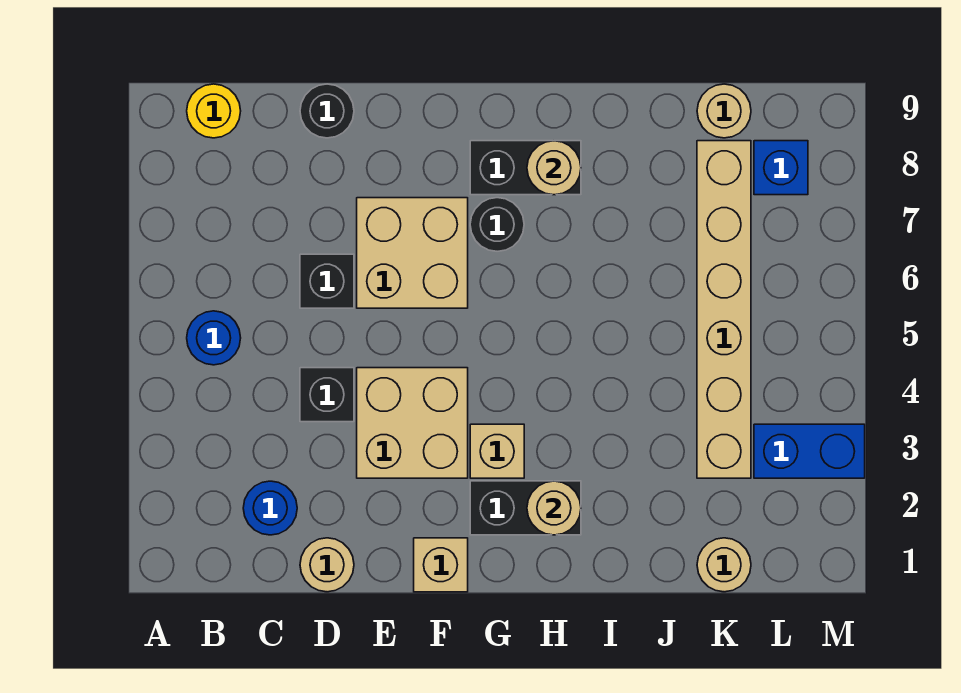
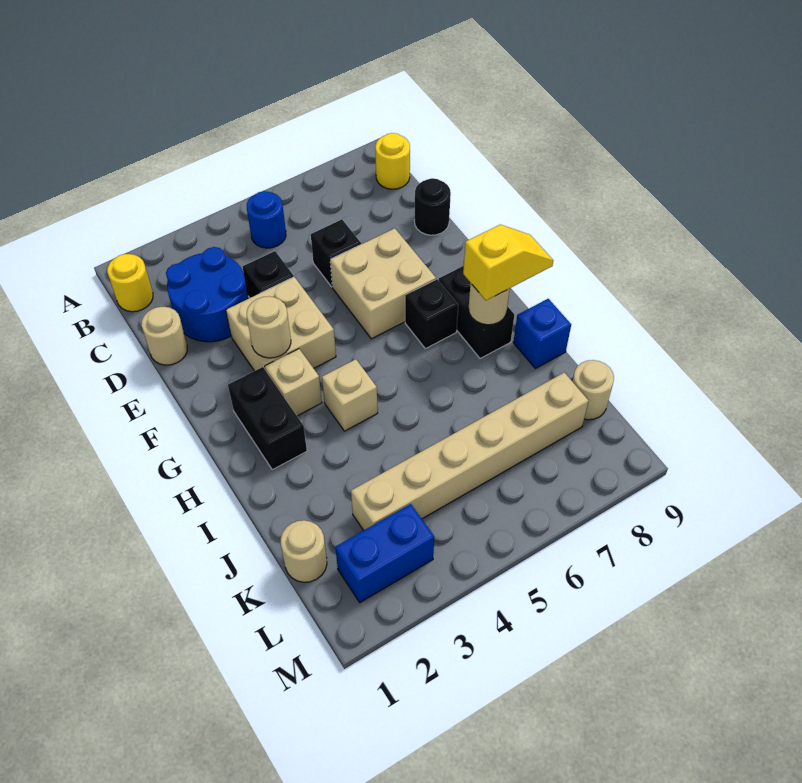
none -> yellow round brick B1 level 1
blue round brick C2 level 1 -> blue round brick C2:D3 level 1
tan brick F1 level 1 -> tan brick H4 level 1
black round brick G7 level 1 -> black brick G7 level 1
tan round brick H2 level 2 -> tan round brick F3 level 2
none -> yellow slope H8:H9 level 3 top 8
blue brick L3:M3 level 1 -> blue brick L2:L3 level 1
blue brick L8 level 1 -> blue brick I9 level 1

